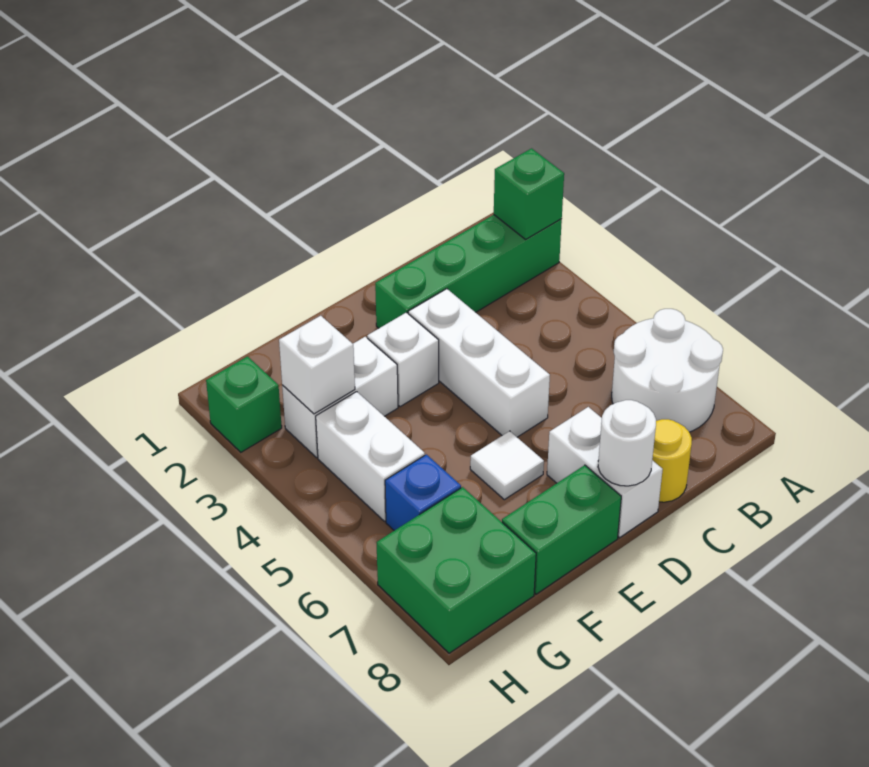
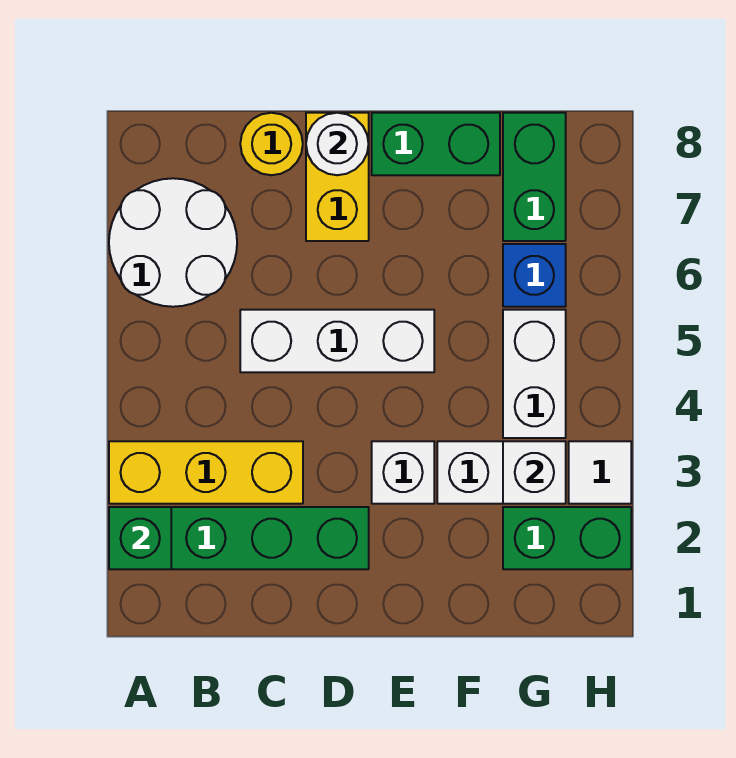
none -> yellow brick A3:C3 level 1
white brick D3:D5 level 1 -> white brick C5:E5 level 1
white brick D7:D8 level 1 -> yellow brick D7:D8 level 1
white tile E6 level 1 -> white tile H3 level 1
green brick G7:H8 level 1 -> green brick G7:G8 level 1
green brick H2 level 1 -> green brick G2:H2 level 1

